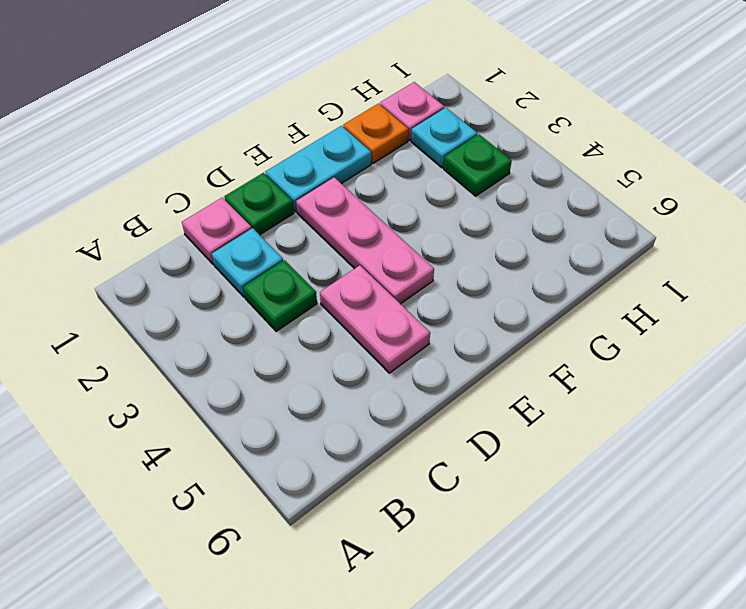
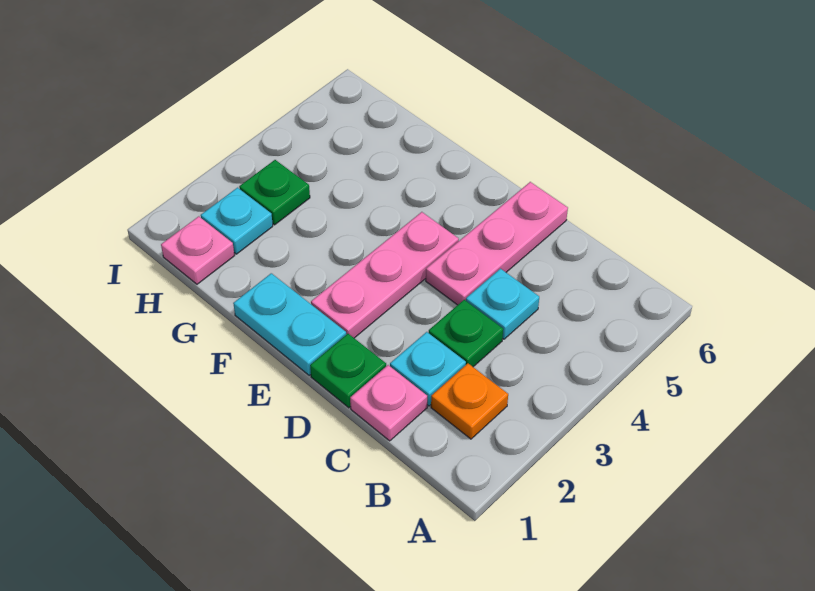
none -> cyan plate C4 level 1
pink plate D4:D5 level 1 -> pink plate D4:D6 level 1
orange plate G1 level 1 -> orange plate B2 level 1

